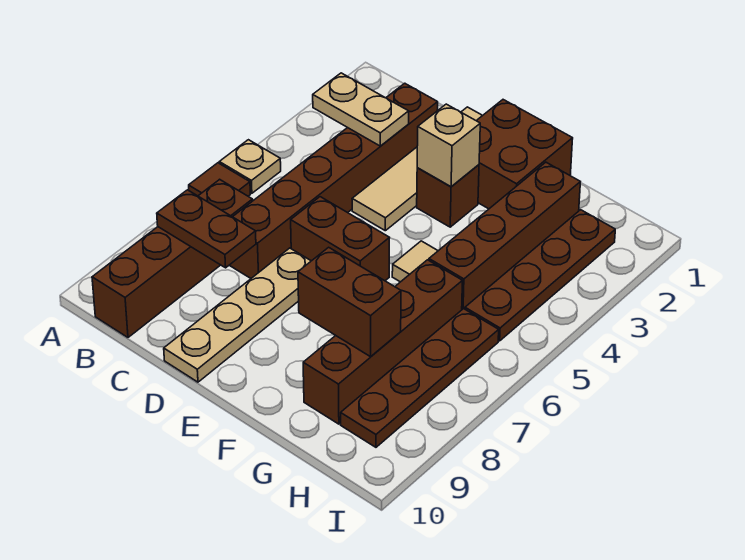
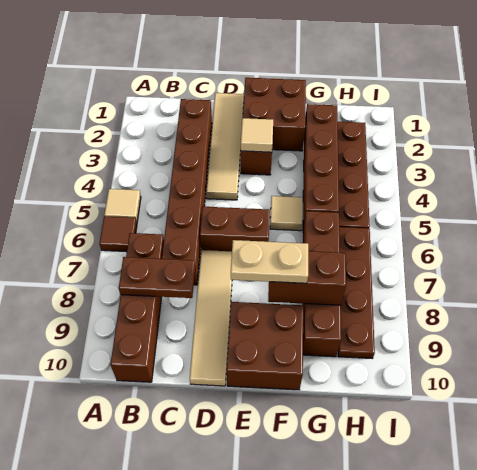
tan plate A5 level 1 -> tan tile A5 level 1
tan plate B3:C3 level 2 -> tan plate E8:F8 level 3
tan plate D7:D10 level 1 -> tan tile D7:D10 level 1
tan brick E3 level 2 -> tan tile E3 level 2
none -> brown brick E9:F10 level 1

